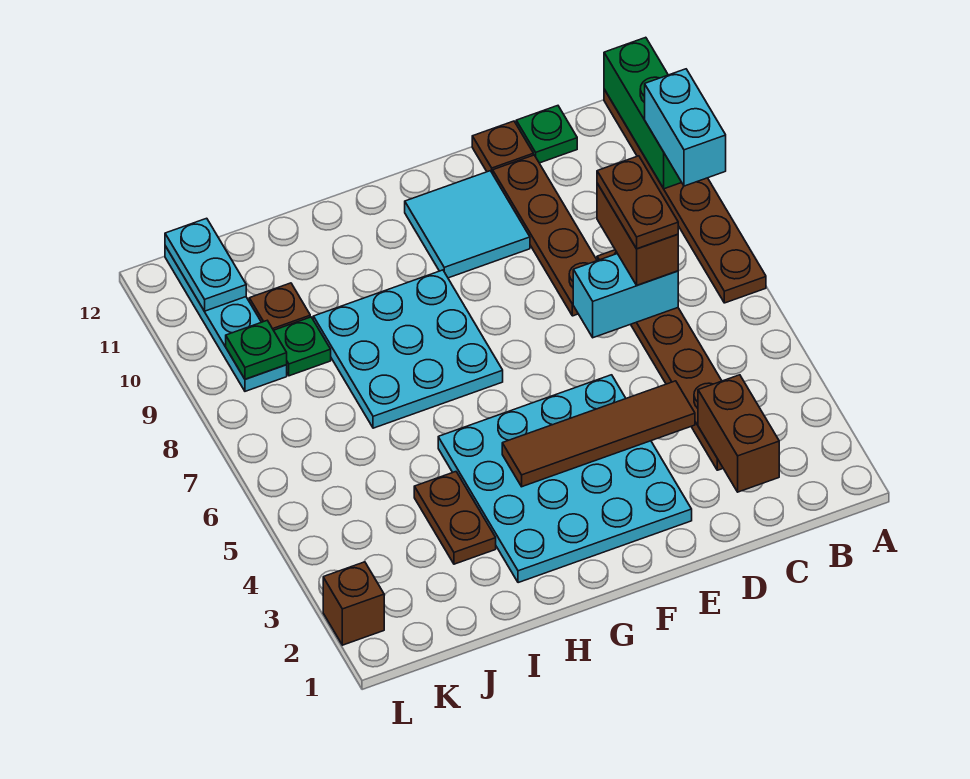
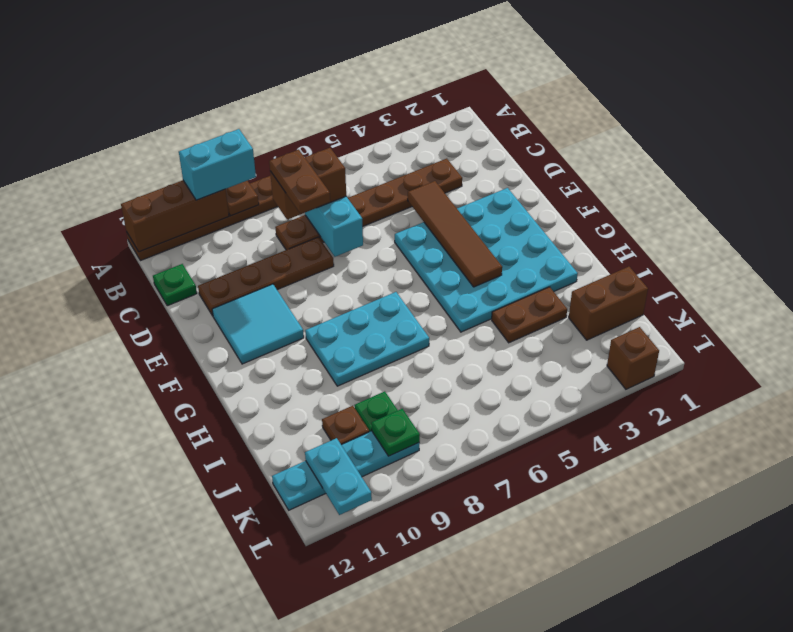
green brick A10:A12 level 2 -> brown brick A10:A12 level 2
brown brick C2:C3 level 2 -> brown brick J1:J2 level 1
brown plate C7:C8 level 4 -> brown plate C8:D8 level 4
brown plate D12 level 1 -> brown plate A9 level 2
cyan plate G7:I9 level 1 -> cyan plate G7:H9 level 1
cyan plate K11:K12 level 2 -> cyan plate K11:L11 level 2

